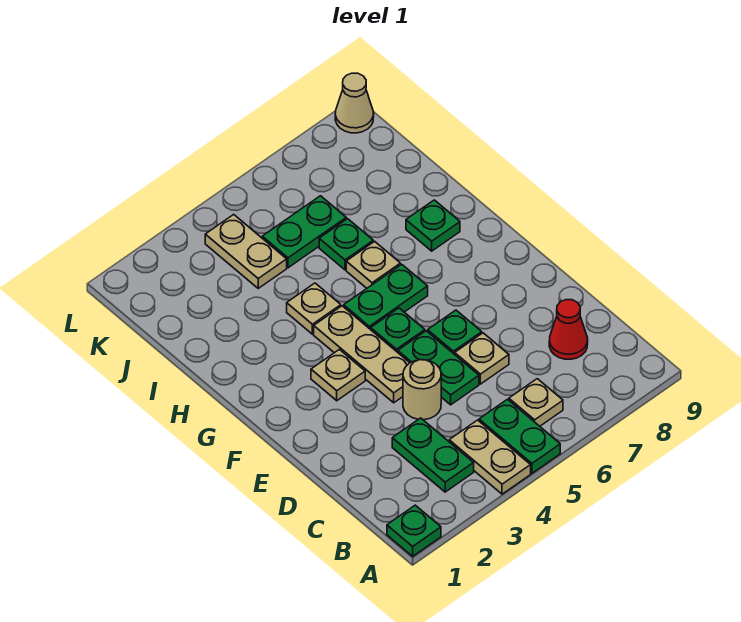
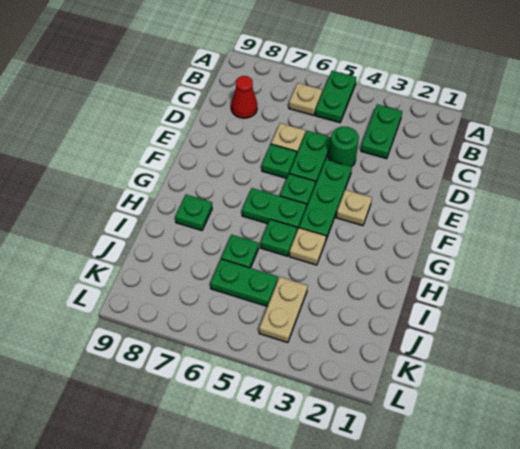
green plate A1 level 1 -> green plate H5 level 1
tan plate A4:B4 level 1 -> none
tan round brick D4 level 1 -> green round brick D4 level 1
tan plate E4:G4 level 1 -> green plate E4:G4 level 1
tan plate H6 level 1 -> none
tan cone L9 level 1 -> none

